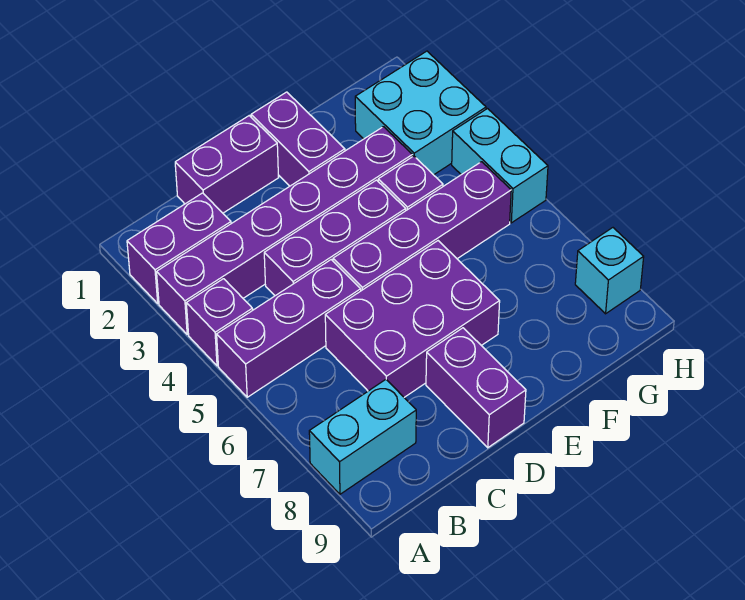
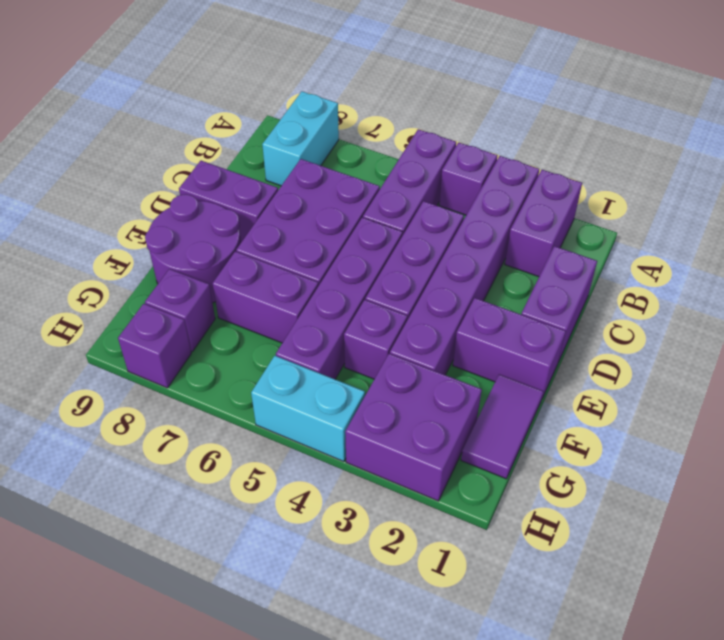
none -> purple round brick E8:F9 level 1
none -> purple tile F1:G1 level 1
none -> purple brick F6:F7 level 1
cyan brick G2:H3 level 1 -> purple brick G2:H3 level 1
none -> purple brick G8 level 1
cyan brick H8 level 1 -> purple brick H8 level 1

